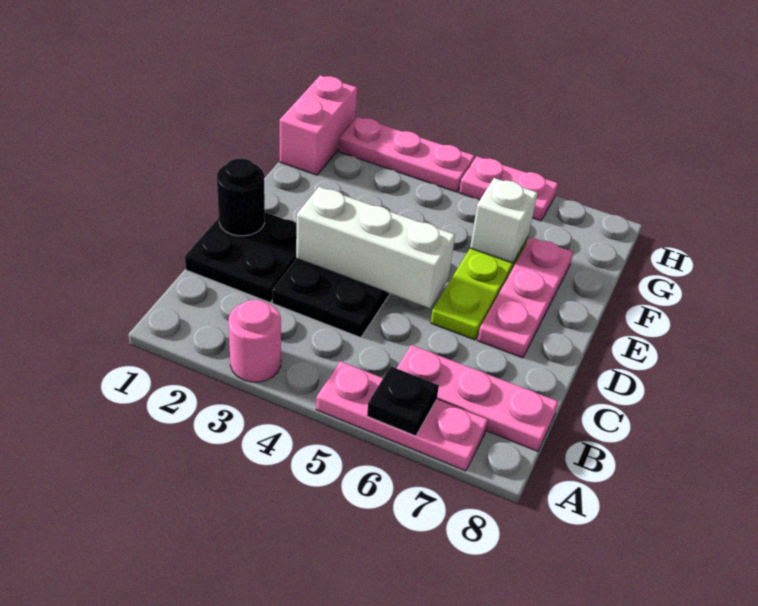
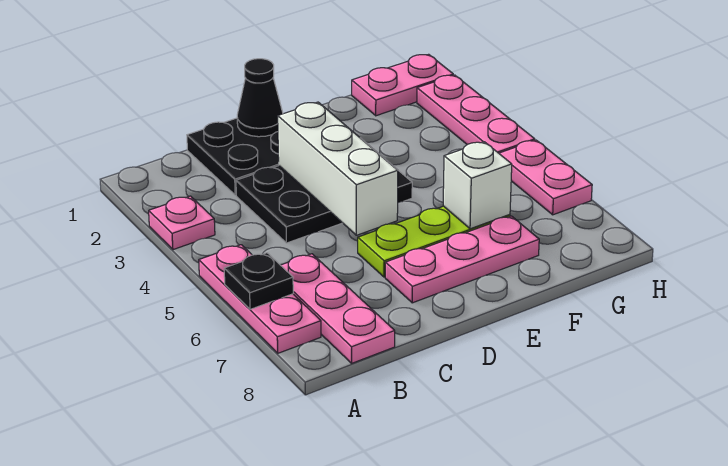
pink round brick A3 level 1 -> pink plate A3 level 1
black round brick D1 level 2 -> black cone D1 level 2
pink brick G1:H1 level 1 -> pink plate G1:H1 level 1

